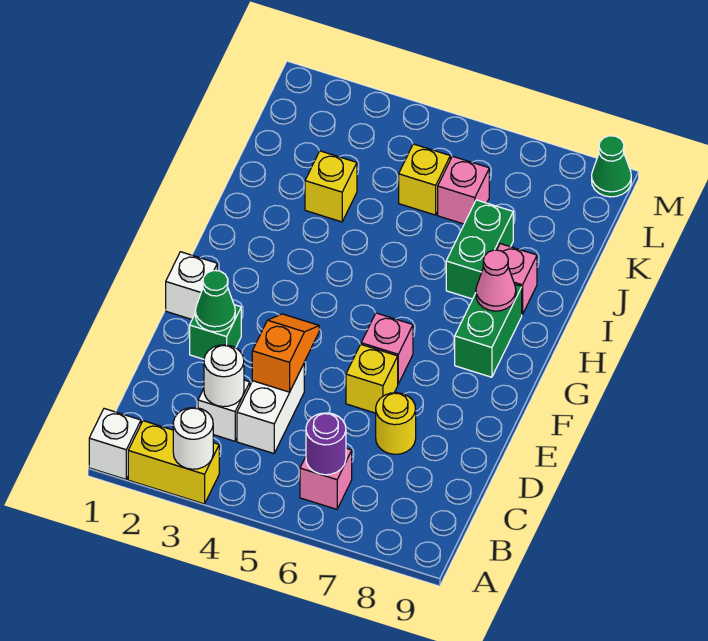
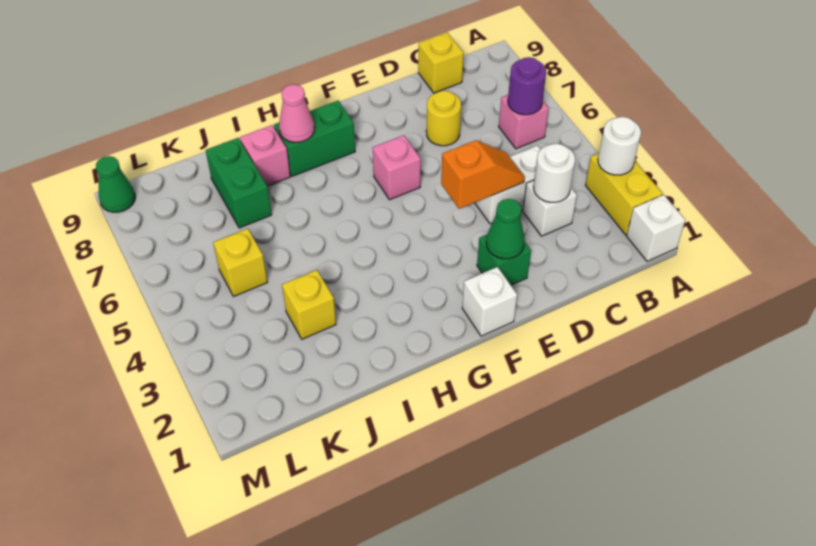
orange slope D4:E4 level 2 top D -> orange slope D4:E4 level 2 top E
yellow brick E6 level 1 -> yellow brick C9 level 1
green brick I7:J7 level 1 -> green brick J7:J8 level 1
pink brick K6 level 1 -> none

